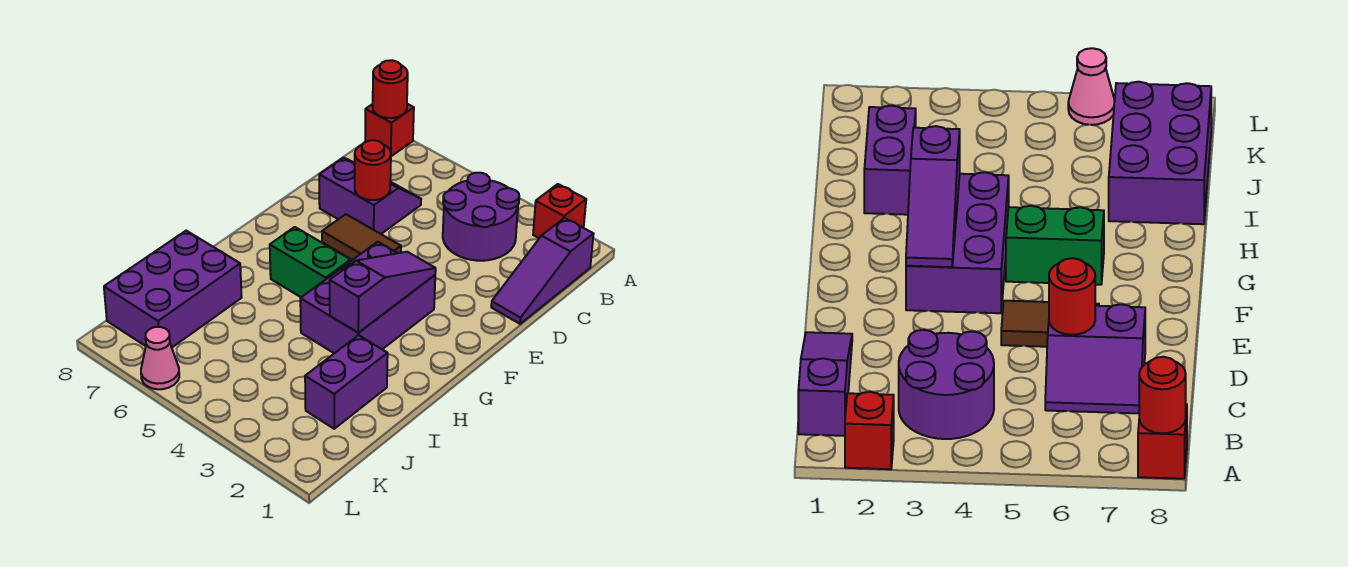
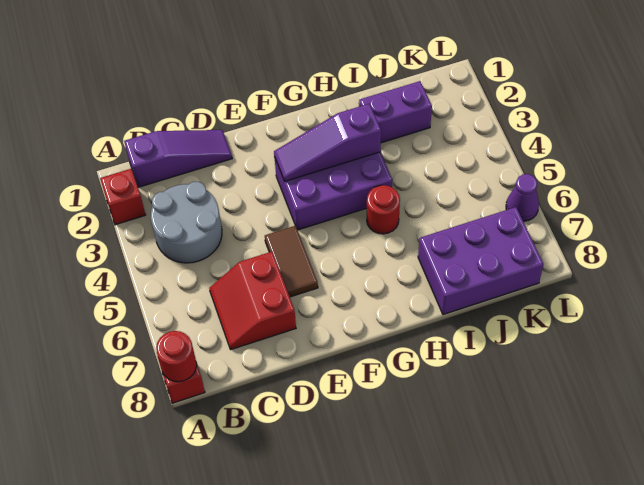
purple round brick B3:C4 level 1 -> grey round brick B3:C4 level 1
purple slope C6:D7 level 1 top D -> red slope C6:D7 level 1 top D
red round brick D6 level 2 -> red round brick H5 level 1
green brick G5:G6 level 1 -> none
pink cone L6 level 1 -> purple cone L6 level 1

